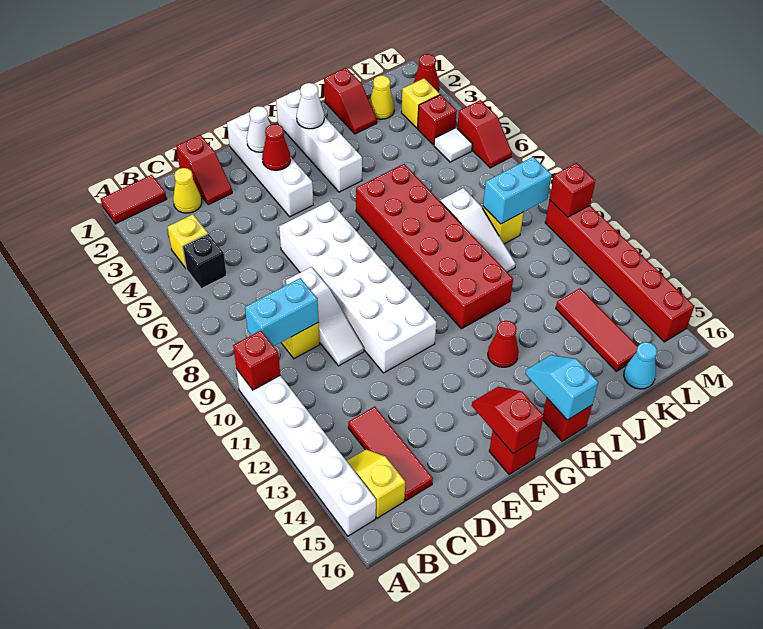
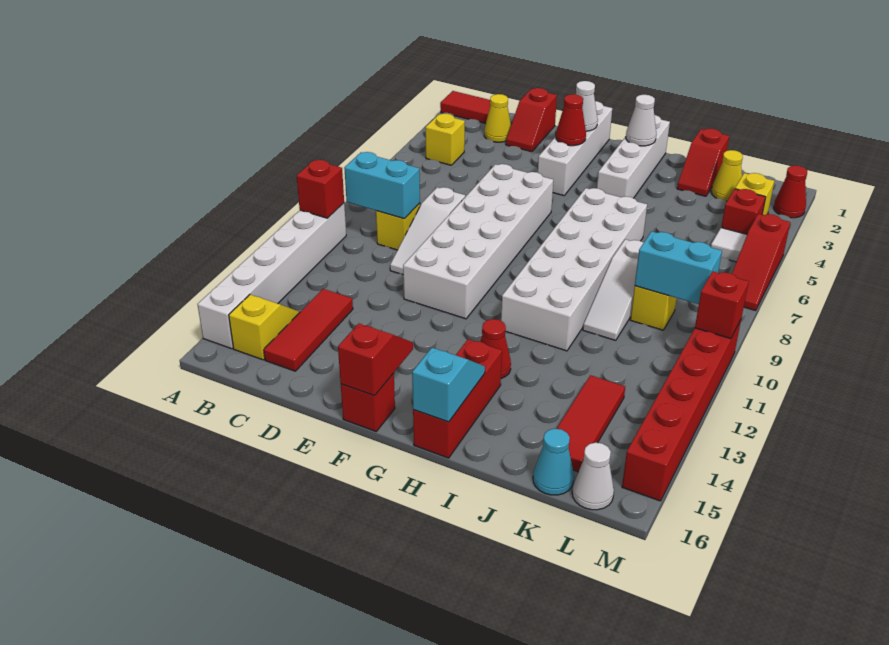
black brick B5 level 1 -> none
red brick H6:I11 level 1 -> white brick H6:I11 level 1
red brick H16 level 1 -> red brick H14:H16 level 1
none -> white cone L16 level 1
red slope M5:M6 level 1 top 5 -> red slope M5:M7 level 1 top 5

